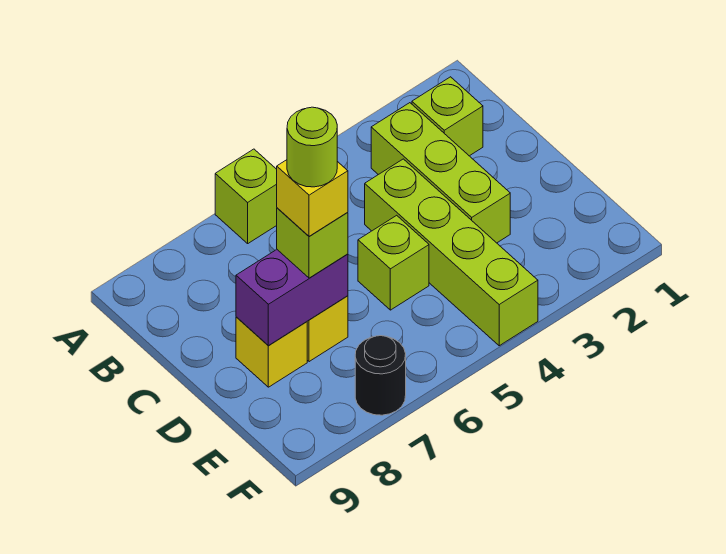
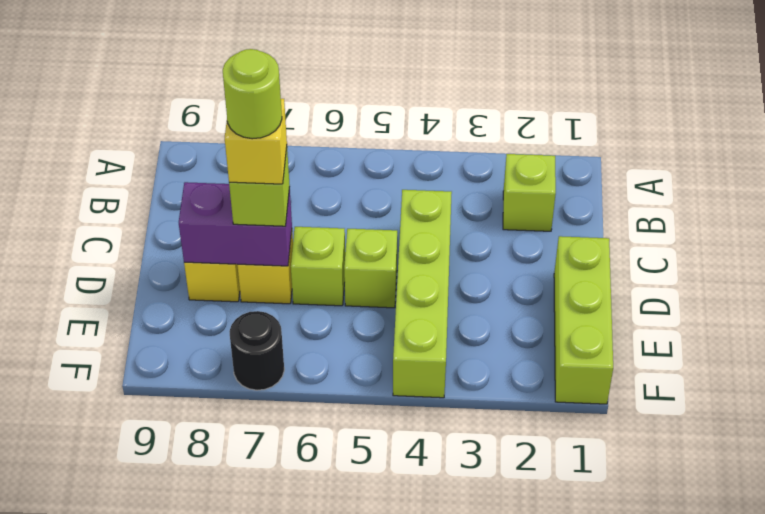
lime brick A6 level 1 -> lime brick D6 level 1
lime brick B3:D3 level 1 -> lime brick D1:F1 level 1

